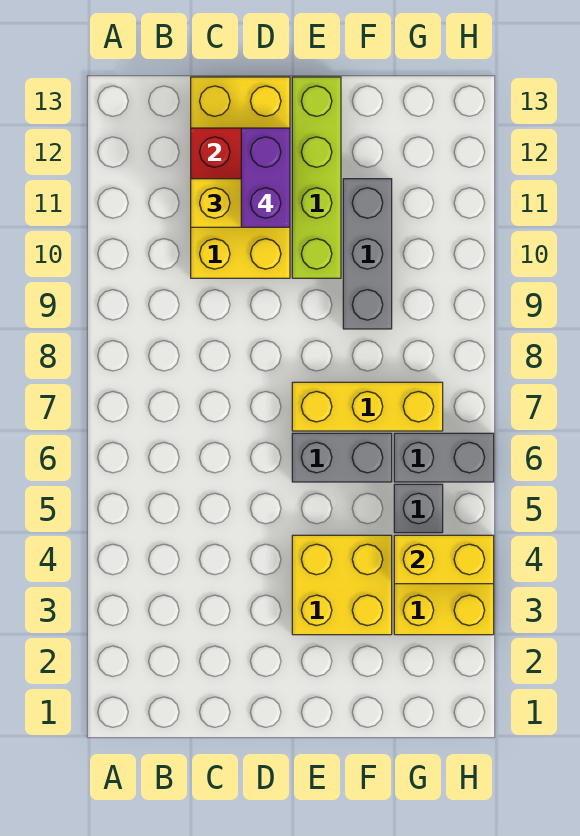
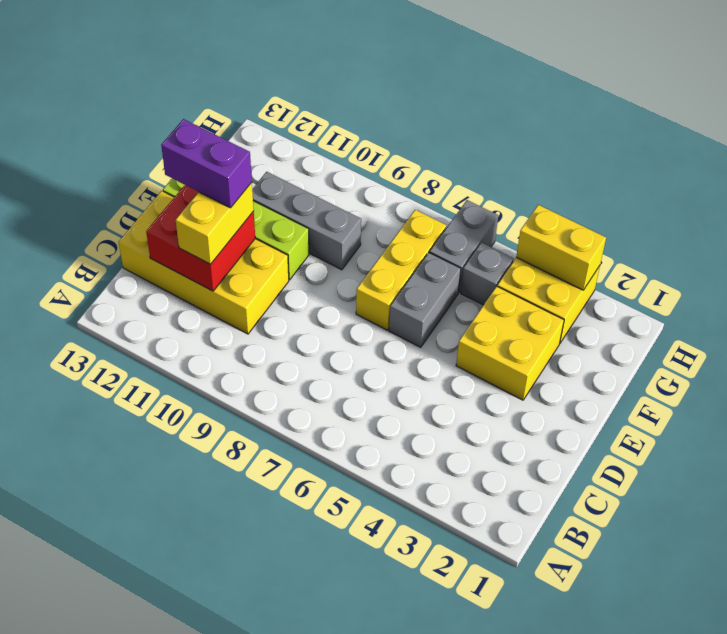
yellow brick G4:H4 level 2 -> yellow brick H3:H4 level 2

